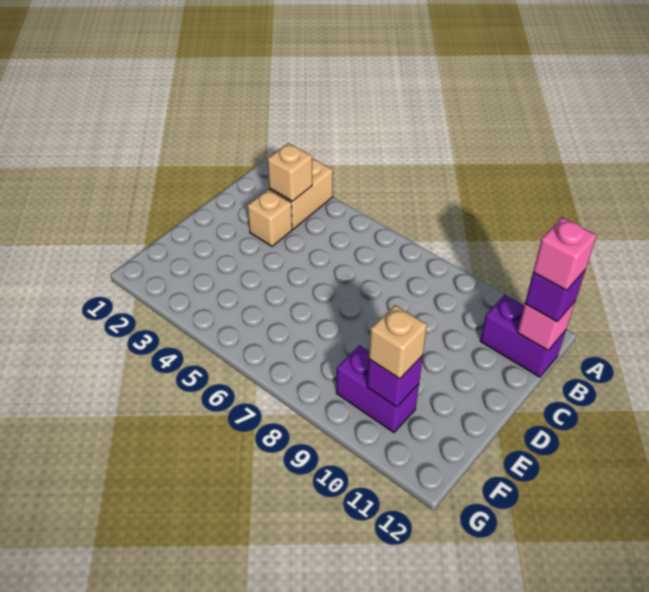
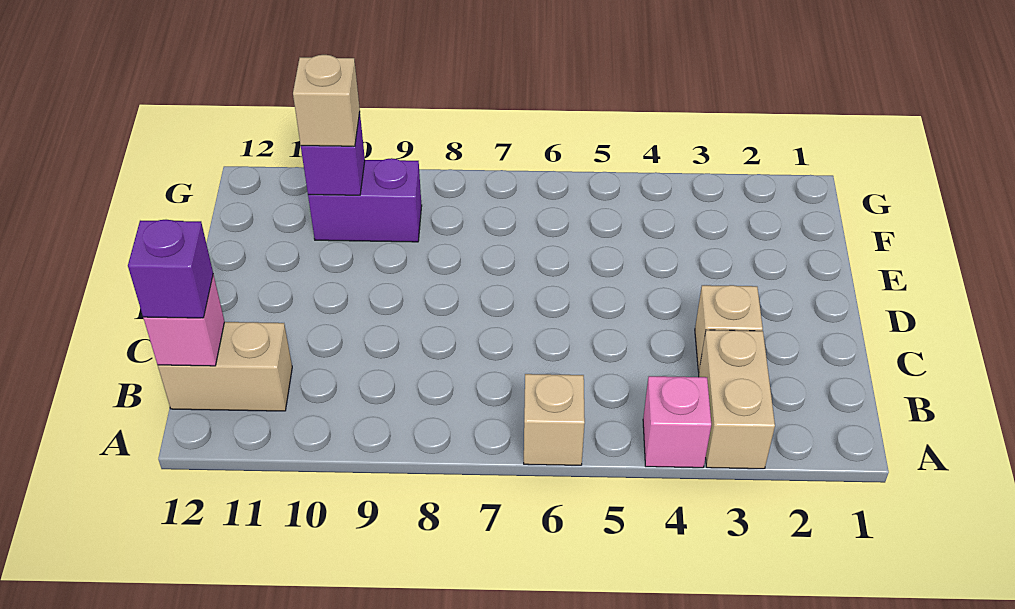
tan brick B3 level 2 -> tan brick A6 level 1
purple brick B11:B12 level 1 -> tan brick B11:B12 level 1
pink brick B12 level 4 -> pink brick A4 level 1

